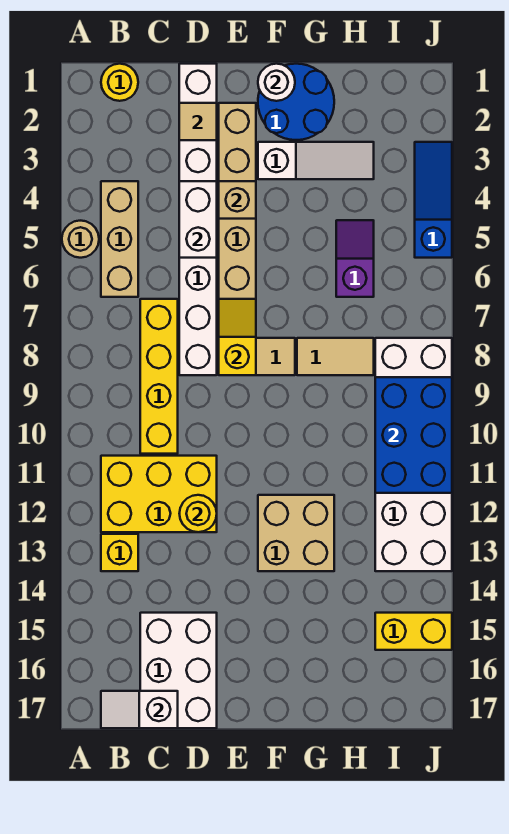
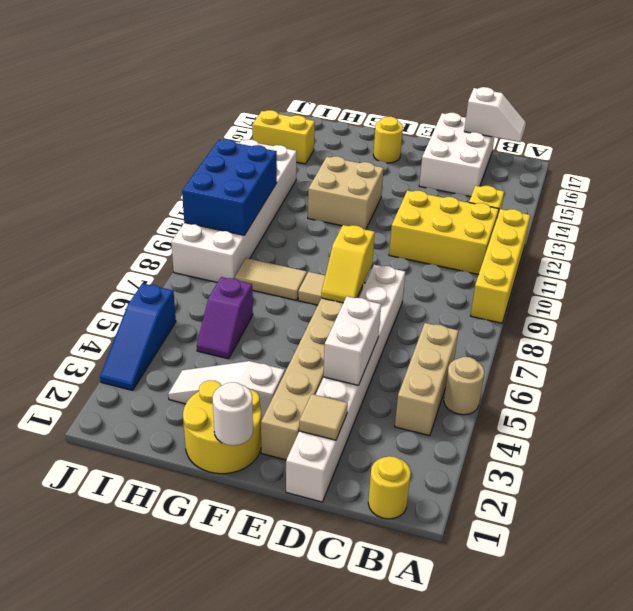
yellow brick C7:C10 level 1 -> yellow brick A9:A12 level 1
yellow round brick D12 level 2 -> yellow round brick F16 level 1
tan brick E4 level 2 -> none
blue round brick F1:G2 level 1 -> yellow round brick F1:G2 level 1

